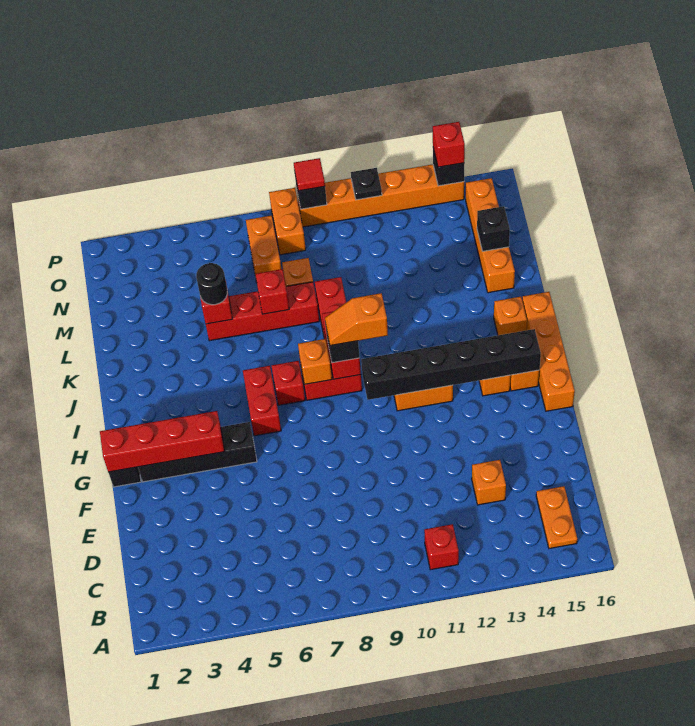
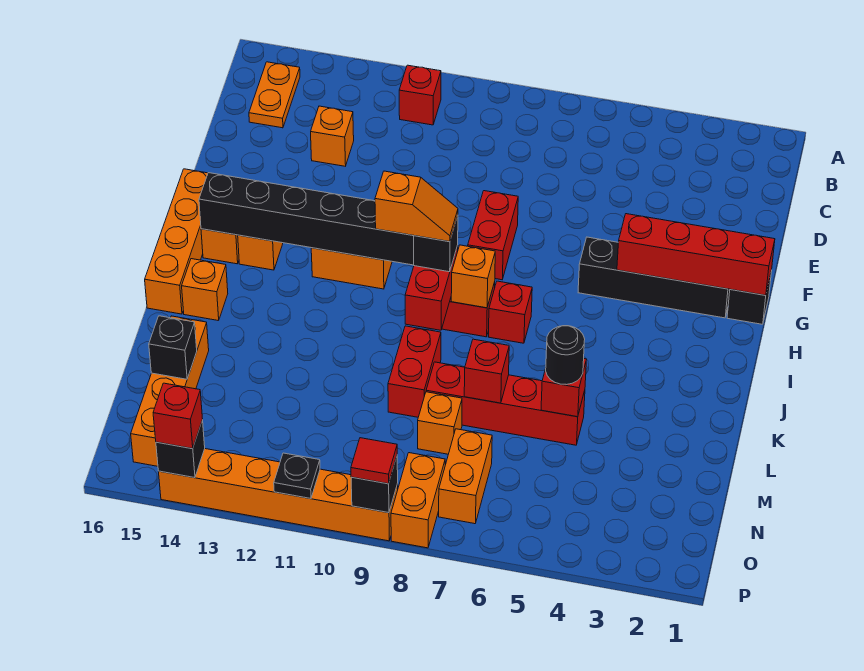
red brick H6:I6 level 1 -> red brick F8:G8 level 1

